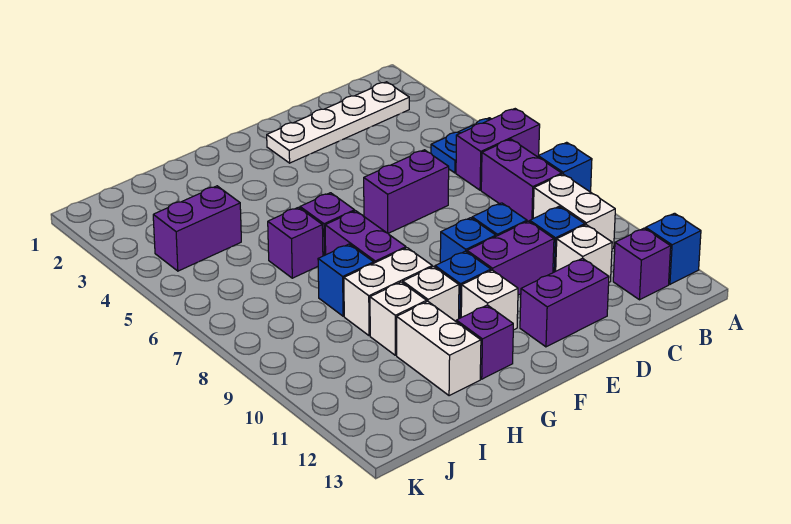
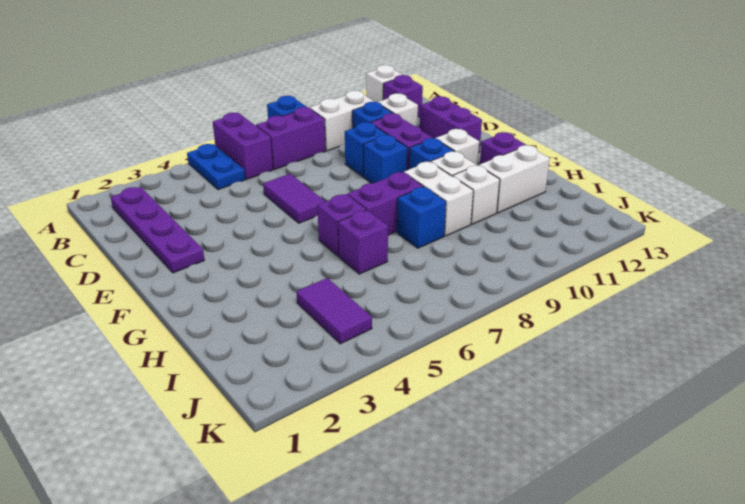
blue brick A12 level 1 -> white brick A12 level 1
white plate B2:E2 level 1 -> purple plate B2:E2 level 1
purple brick D6:E6 level 1 -> purple tile D6:E6 level 1
purple brick I4:J4 level 1 -> purple tile I4:J4 level 1

